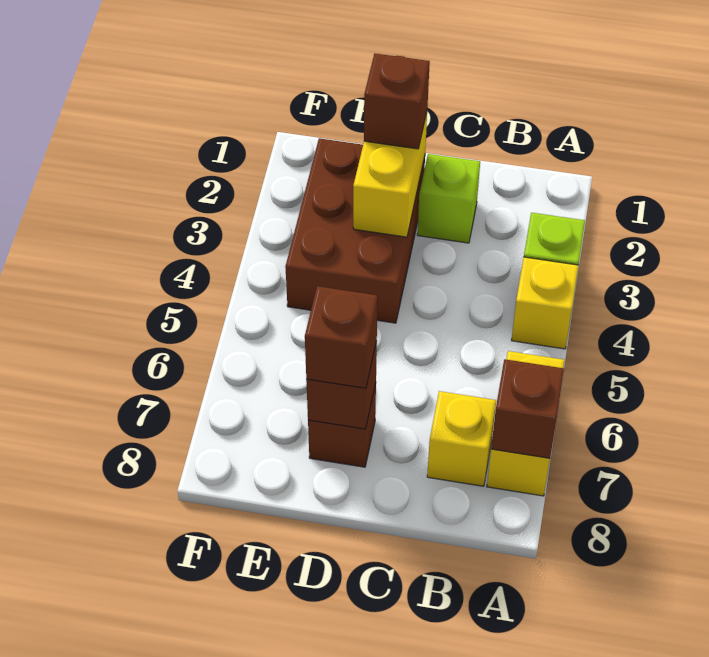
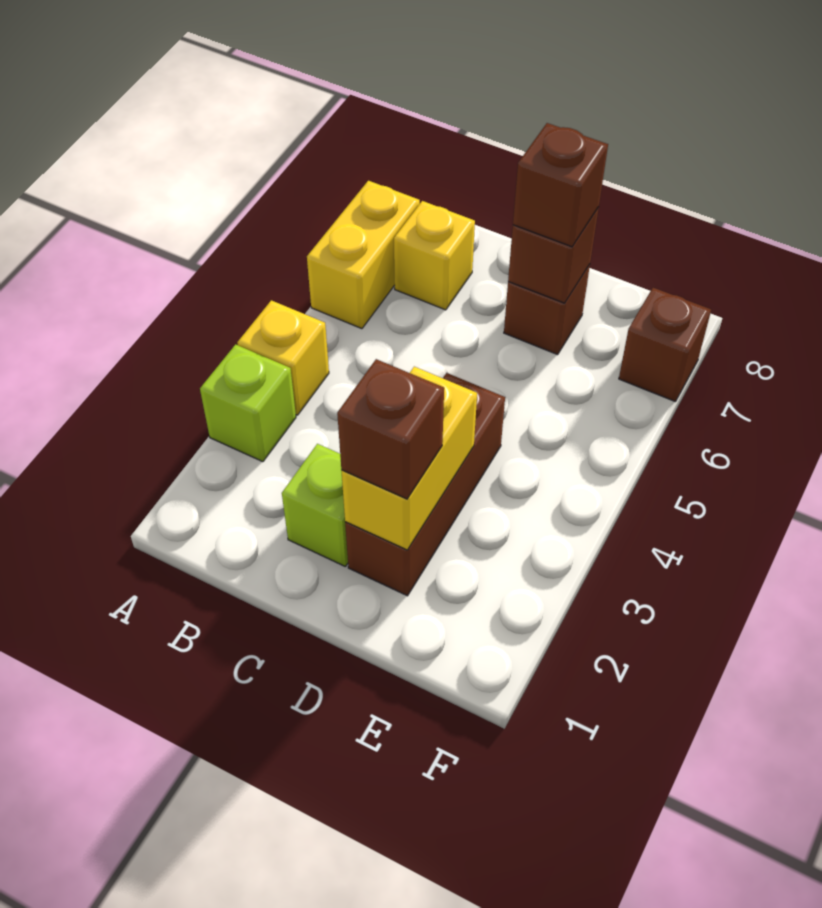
brown brick A7 level 2 -> brown brick F7 level 1
brown brick D2:E4 level 1 -> brown brick D2:D4 level 1

